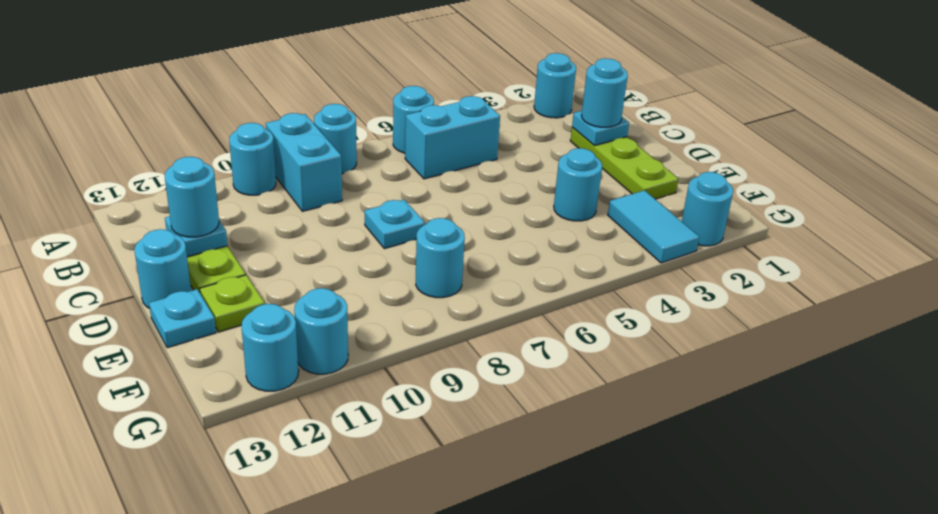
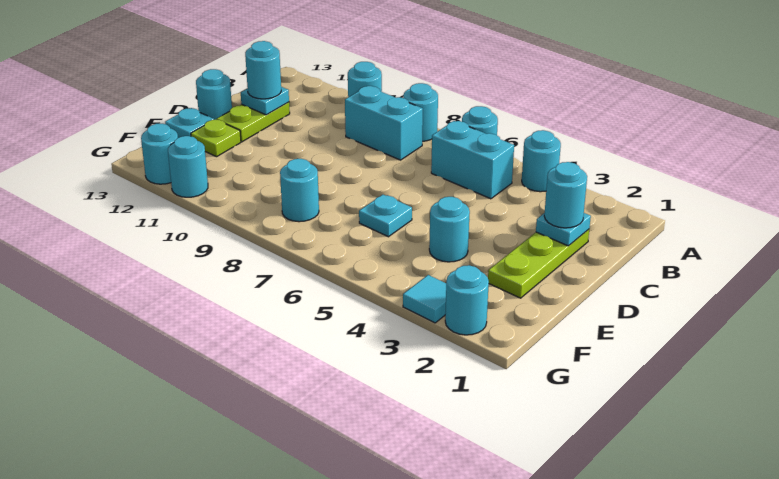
cyan round brick A2 level 1 -> cyan round brick A4 level 1
cyan brick A9:B9 level 1 -> cyan brick B8:B9 level 1
cyan plate D8 level 1 -> cyan plate E6 level 1
cyan tile F3:G3 level 1 -> cyan tile G3 level 1

